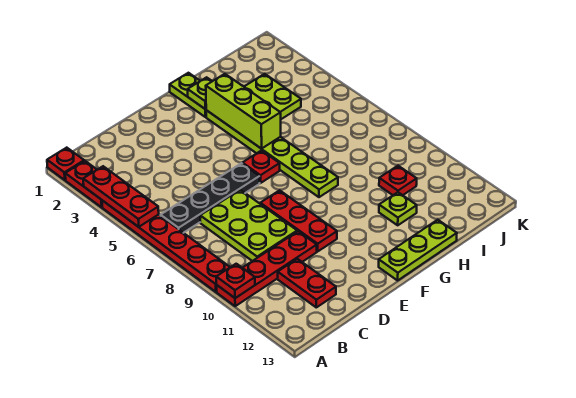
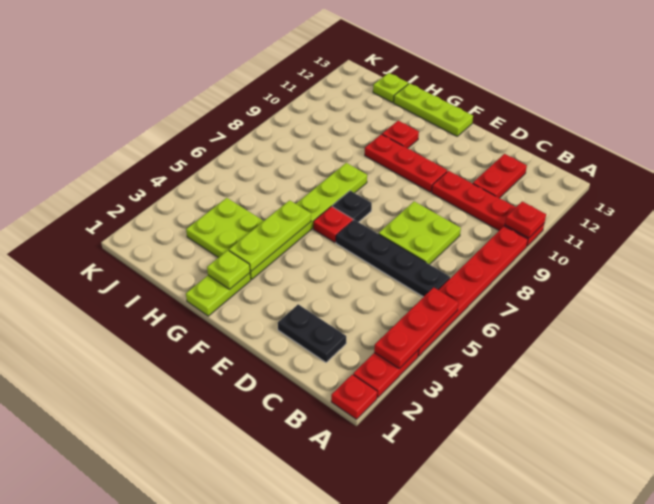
none -> black plate C2:D2 level 1
lime plate C7:D9 level 1 -> lime plate C7:D8 level 1
red plate E8:E10 level 1 -> red plate E10:G10 level 1
none -> black plate F7 level 1
lime brick G3:G5 level 2 -> lime plate G3:G5 level 2
lime plate H11 level 1 -> lime plate I13 level 1
red plate I10 level 1 -> red plate G11 level 1

